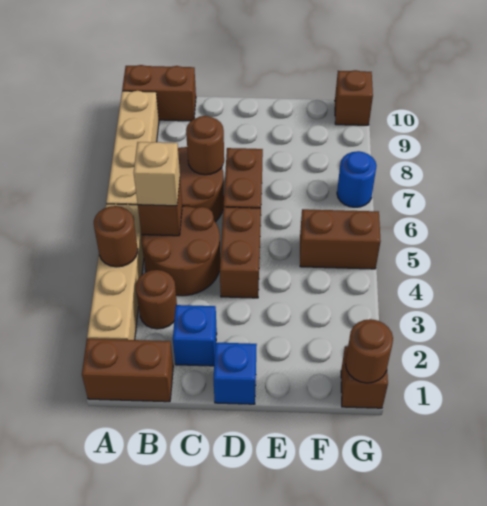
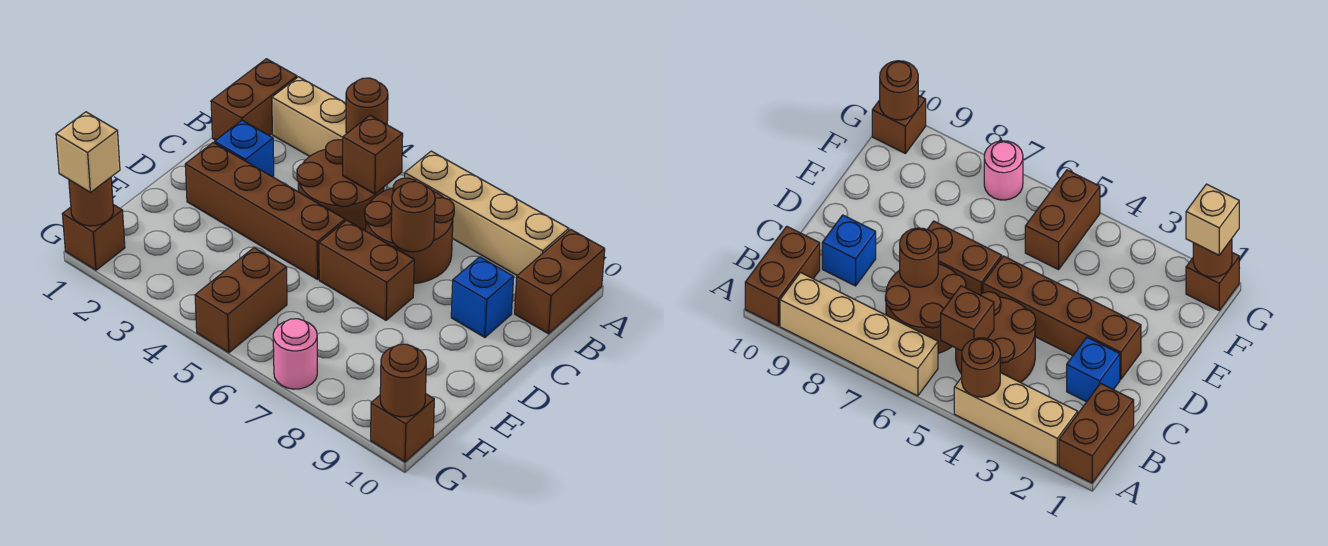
tan brick A2:A5 level 1 -> tan brick A2:A4 level 1
brown round brick B3 level 1 -> brown round brick G10 level 2
tan brick B5 level 3 -> tan brick G1 level 3
blue brick D1 level 1 -> blue brick C9 level 1
brown brick D4:D5 level 1 -> brown brick D2:D5 level 1
blue round brick G7 level 1 -> pink round brick G7 level 1

